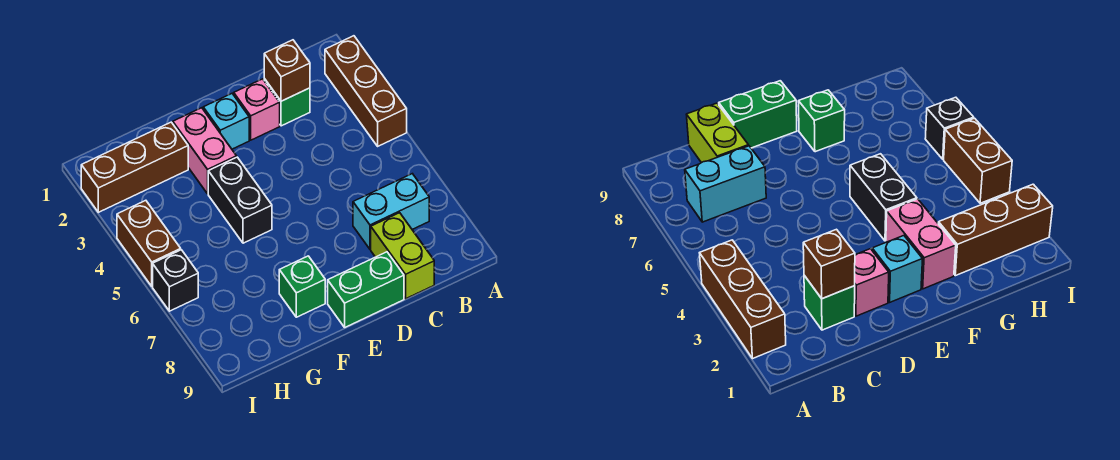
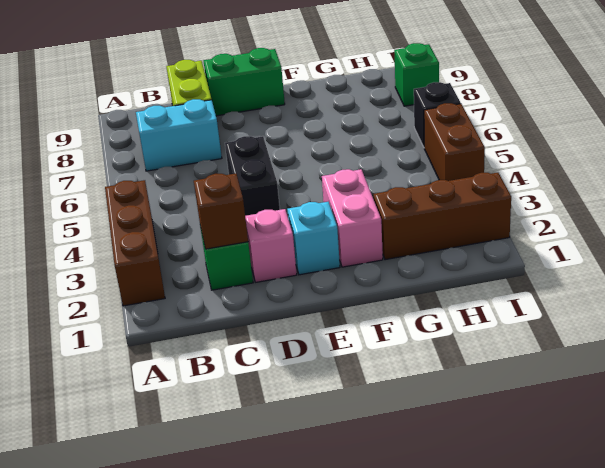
black brick F4:F5 level 1 -> black brick D4:D5 level 1
green brick F8 level 1 -> green brick I8 level 1

